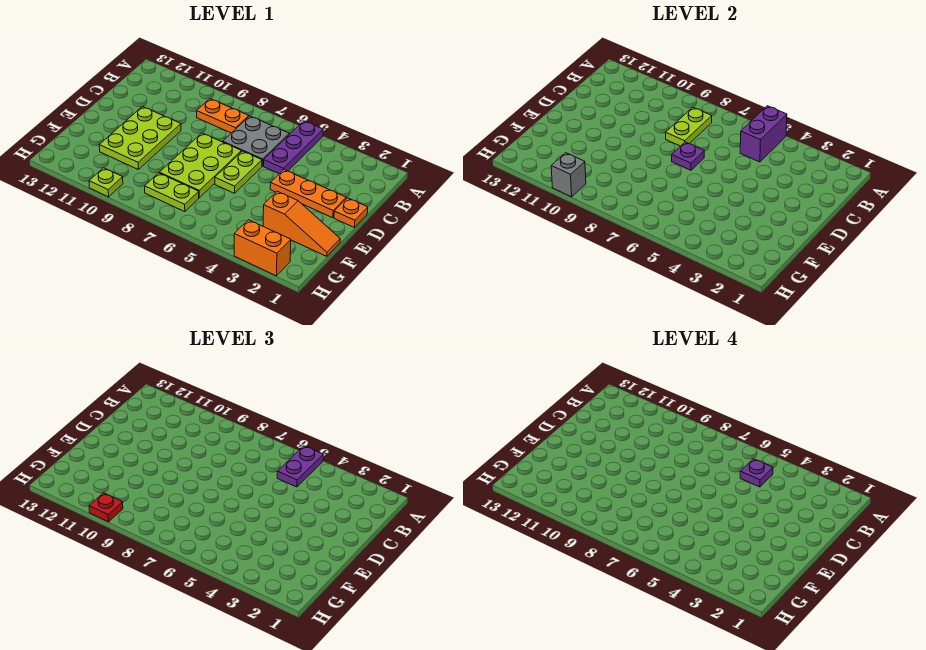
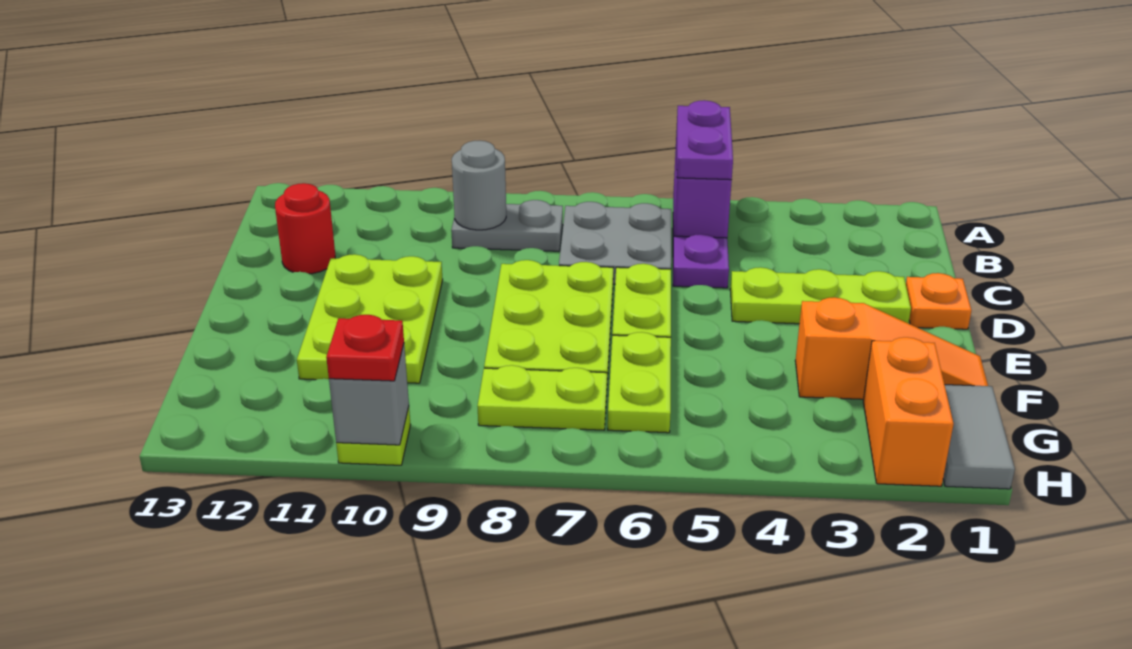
purple plate B5 level 4 -> none
orange plate B8:B9 level 1 -> grey plate B8:B9 level 1
lime plate B8:C8 level 2 -> lime plate F6:G6 level 1
none -> grey round brick B9 level 2
none -> red round brick C12 level 1
orange plate D2:D4 level 1 -> lime plate D2:D4 level 1
purple plate D7 level 2 -> none
none -> grey tile G1:H1 level 1
orange brick H2:H3 level 1 -> orange brick G2:H2 level 1

